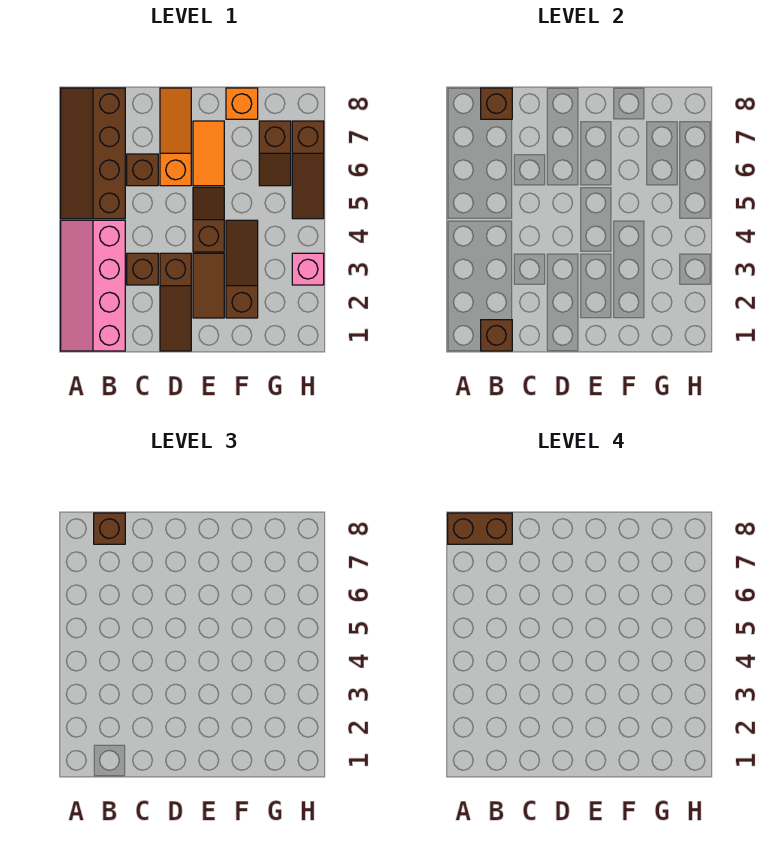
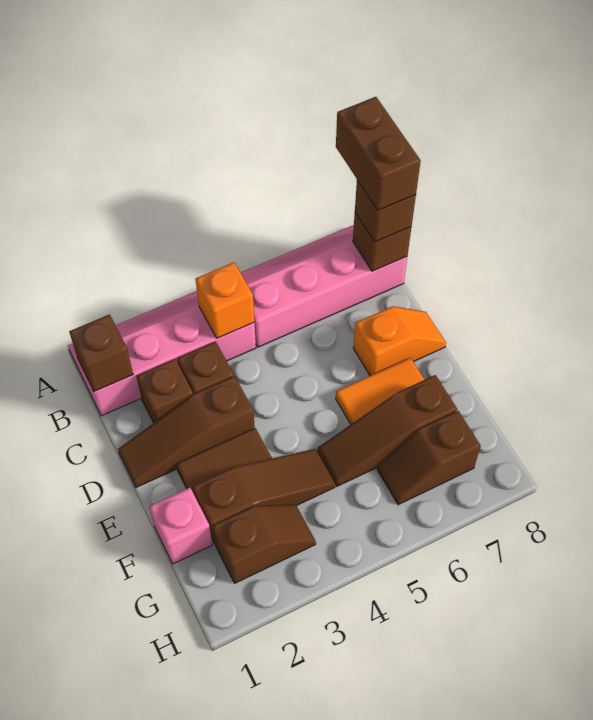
brown slope A5:B8 level 1 top B -> pink slope A5:B8 level 1 top B
brown brick C6 level 1 -> brown brick C2 level 1
orange slope D6:D8 level 1 top 6 -> orange slope D7:D8 level 1 top 7
brown slope E4:E5 level 1 top 4 -> brown slope G2:G3 level 1 top 2
orange brick F8 level 1 -> orange brick B4 level 2
pink brick H3 level 1 -> pink brick F1 level 1
brown slope H5:H7 level 1 top 7 -> brown slope F5:F7 level 1 top 7

